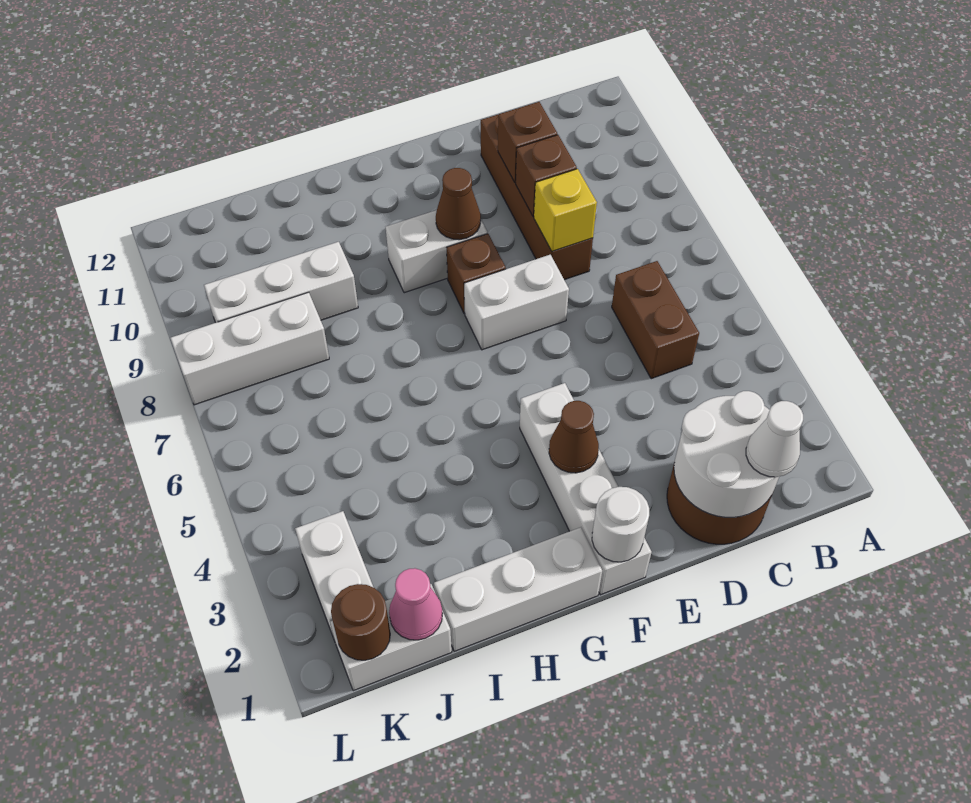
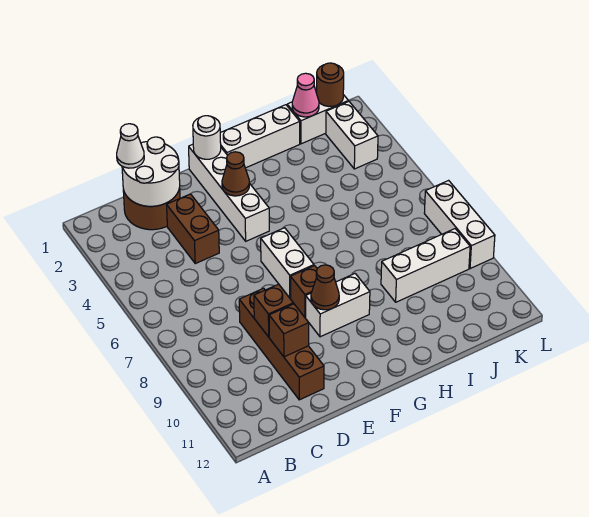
brown brick C5:C6 level 1 -> brown brick D3:D4 level 1
yellow brick D8 level 2 -> none
white brick E7:F7 level 1 -> white brick F6:F7 level 1
white brick J8:L8 level 1 -> white brick L7:L9 level 1

